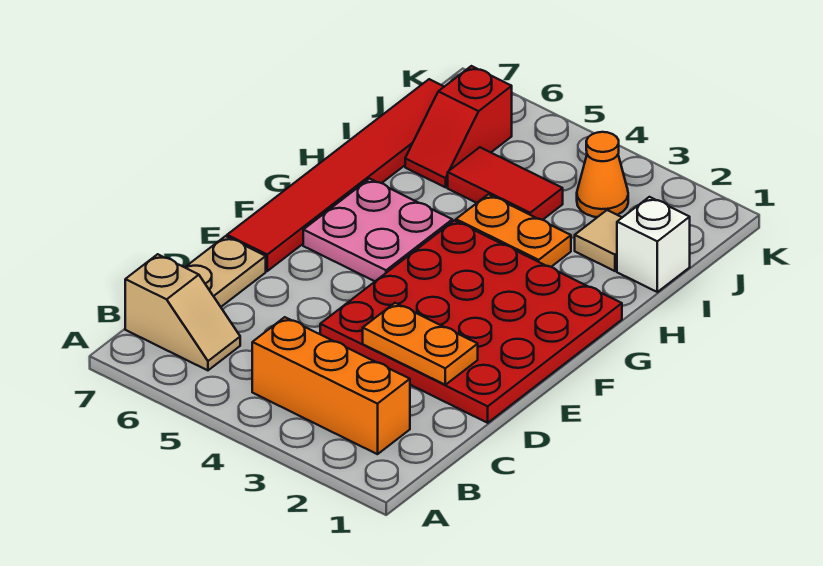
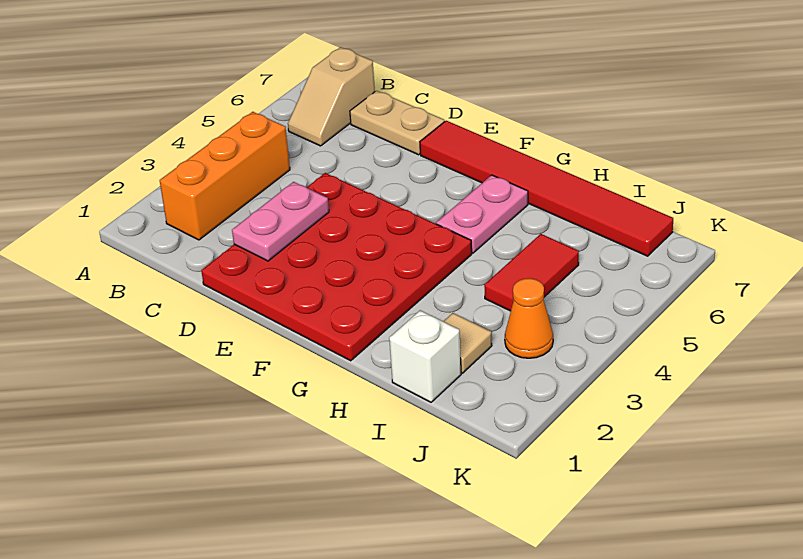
orange plate D2:D3 level 2 -> pink plate D2:D3 level 2
pink plate F5:G6 level 1 -> pink plate G5:G6 level 1
orange plate H3:H4 level 1 -> none
red slope I6:J6 level 1 top J -> none

